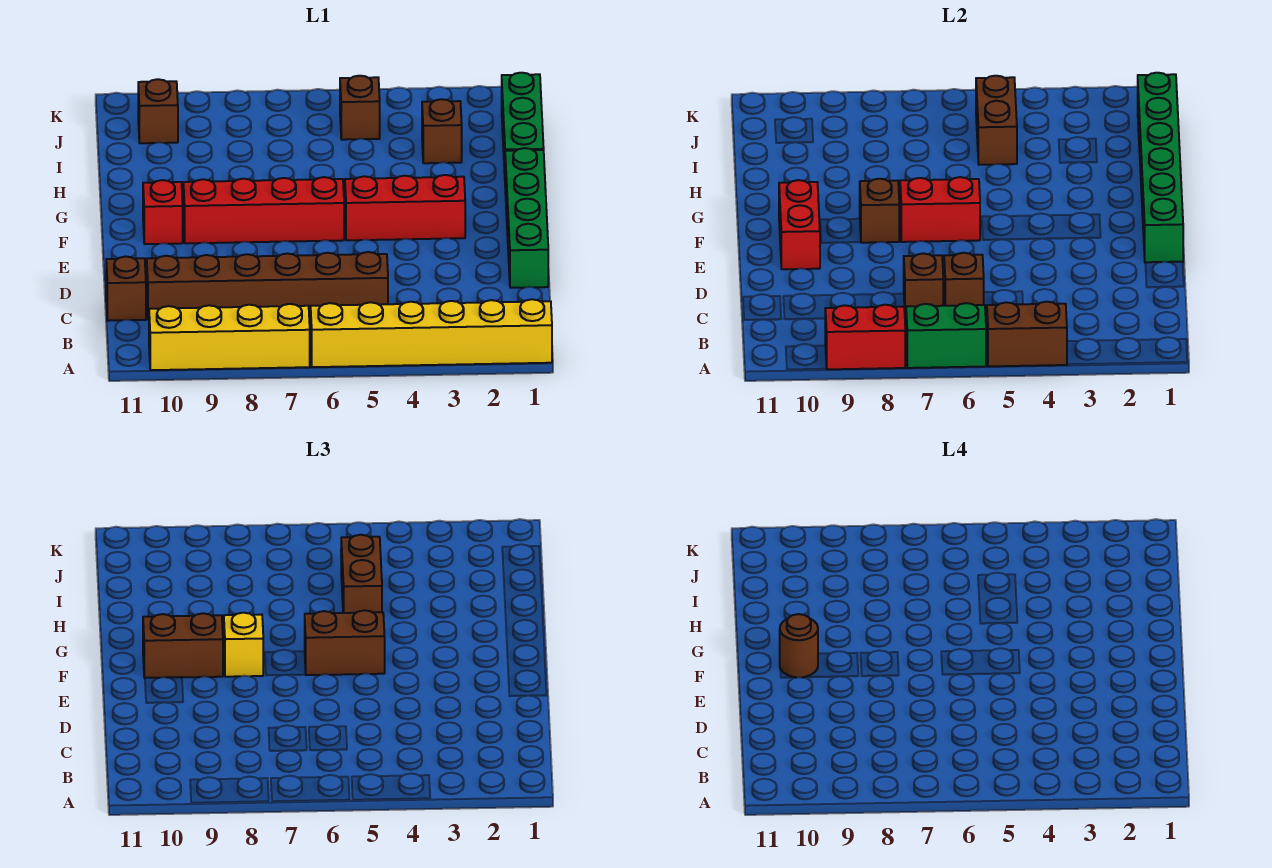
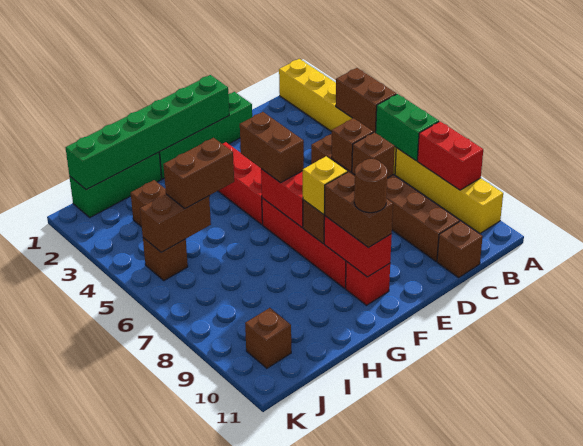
red brick E10:F10 level 2 -> red brick F9:F10 level 2

